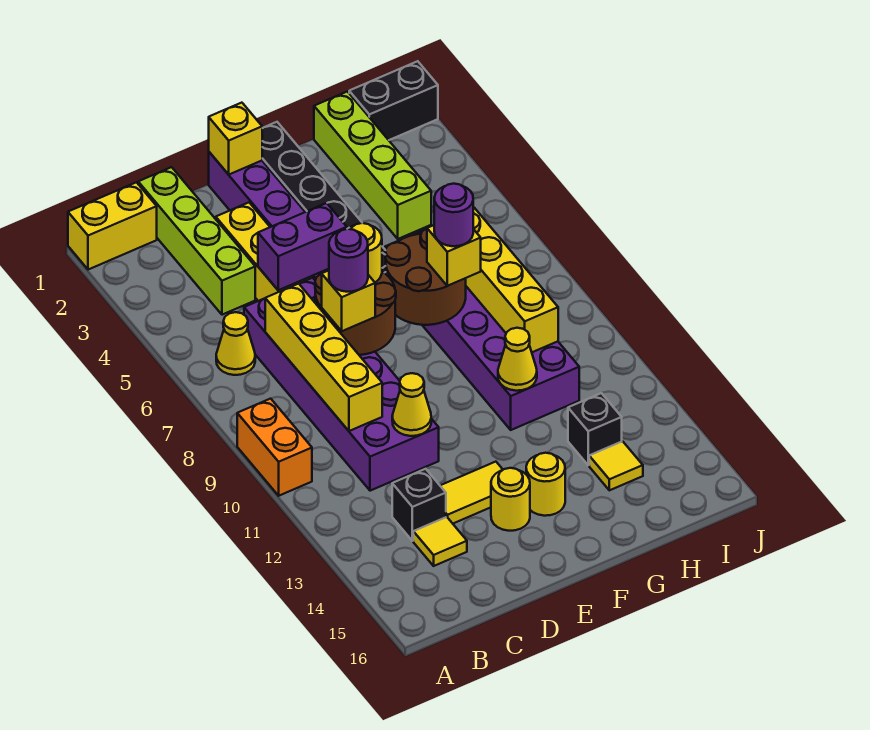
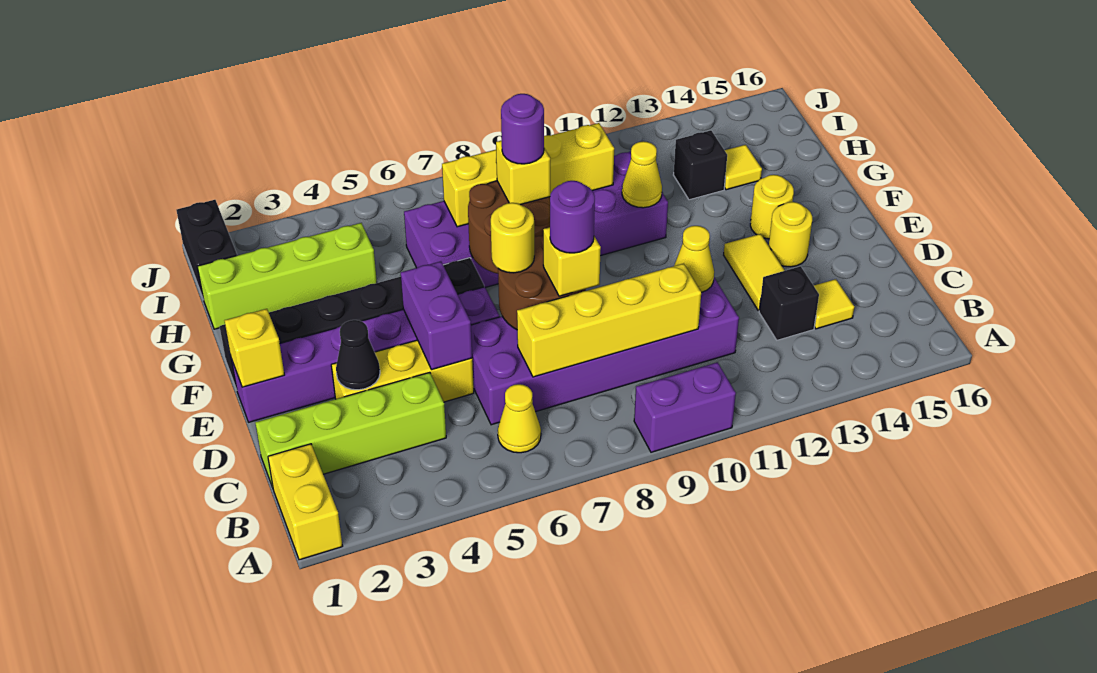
orange brick A9:A10 level 1 -> purple brick A9:A10 level 1
none -> black cone D3 level 2

